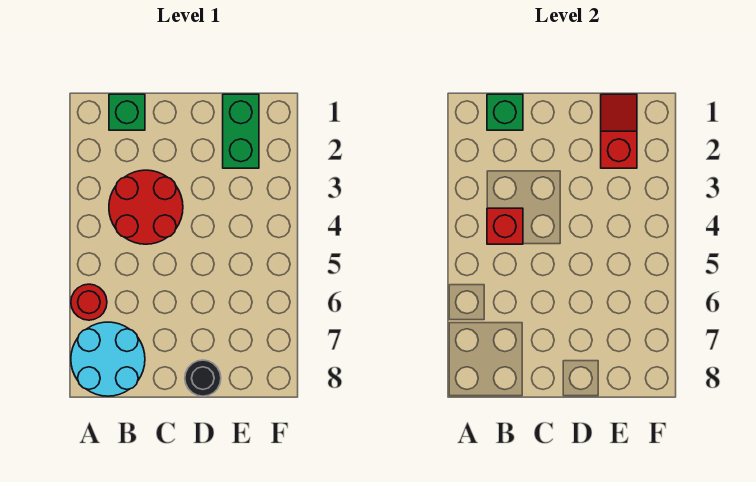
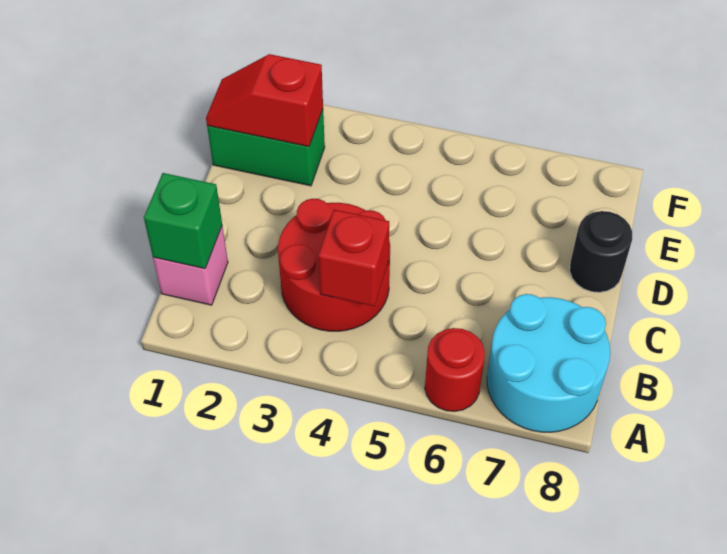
green brick B1 level 1 -> pink brick B1 level 1

